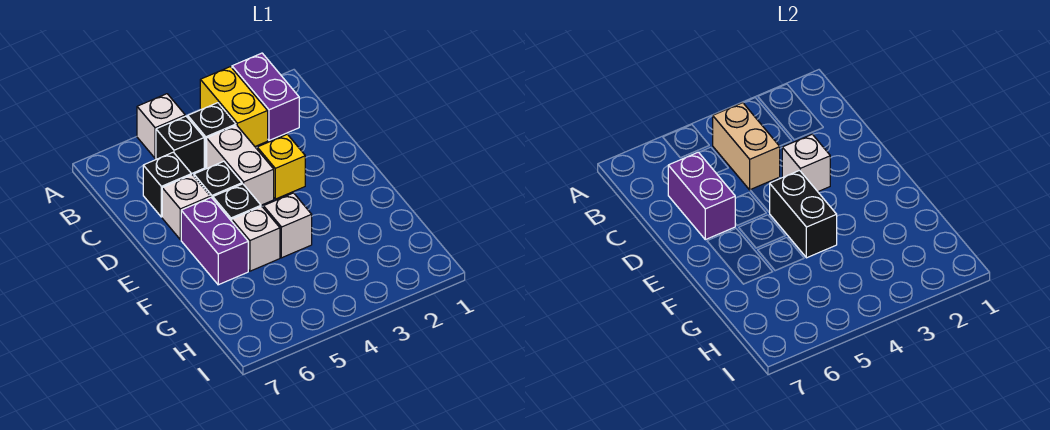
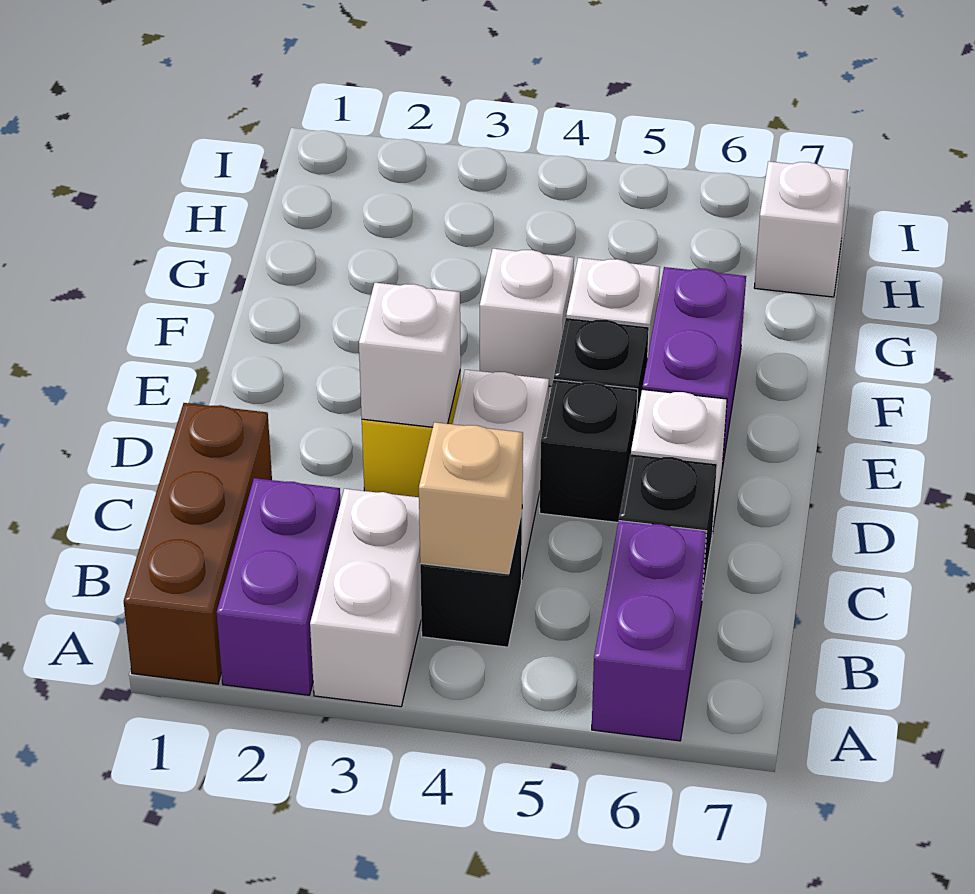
none -> brown brick A1:C1 level 1
yellow brick A3:B3 level 1 -> white brick A3:B3 level 1
white brick A5 level 1 -> white brick H7 level 1
tan brick B4:C4 level 2 -> tan brick B4 level 2
black brick B5 level 1 -> none
purple brick C6:D6 level 2 -> purple brick A6:B6 level 1
black brick E4:F4 level 2 -> none

